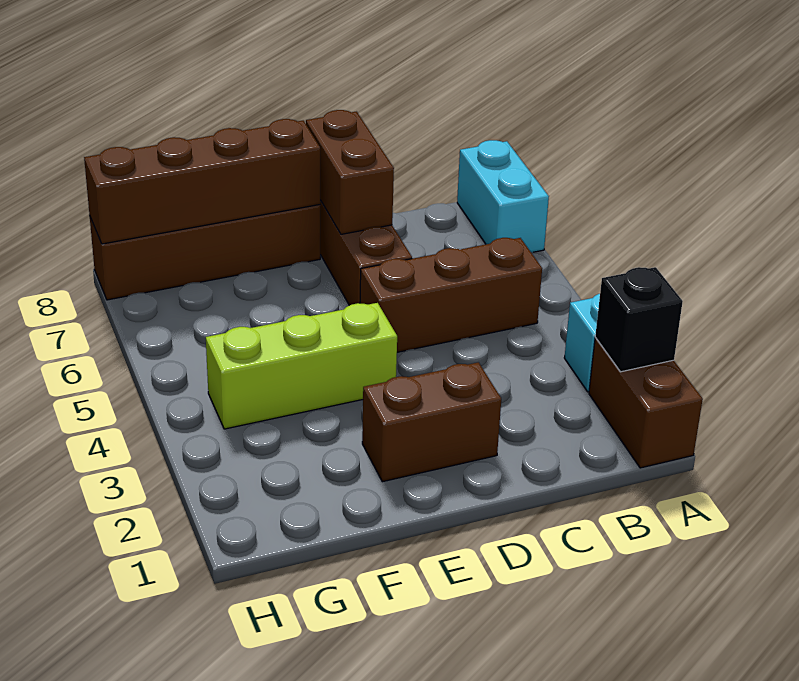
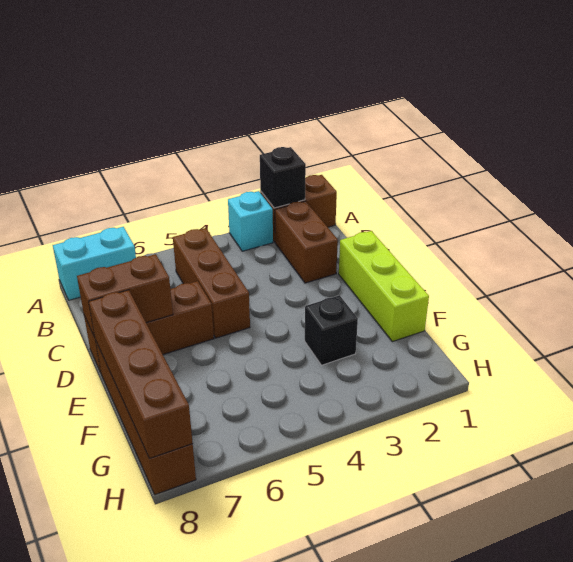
brown brick D2:E2 level 1 -> brown brick B2:C2 level 1
lime brick E4:G4 level 1 -> lime brick D1:F1 level 1
none -> black brick F3 level 1

